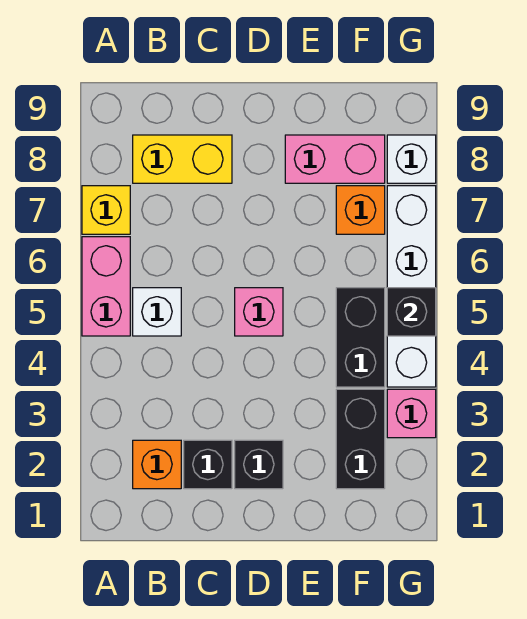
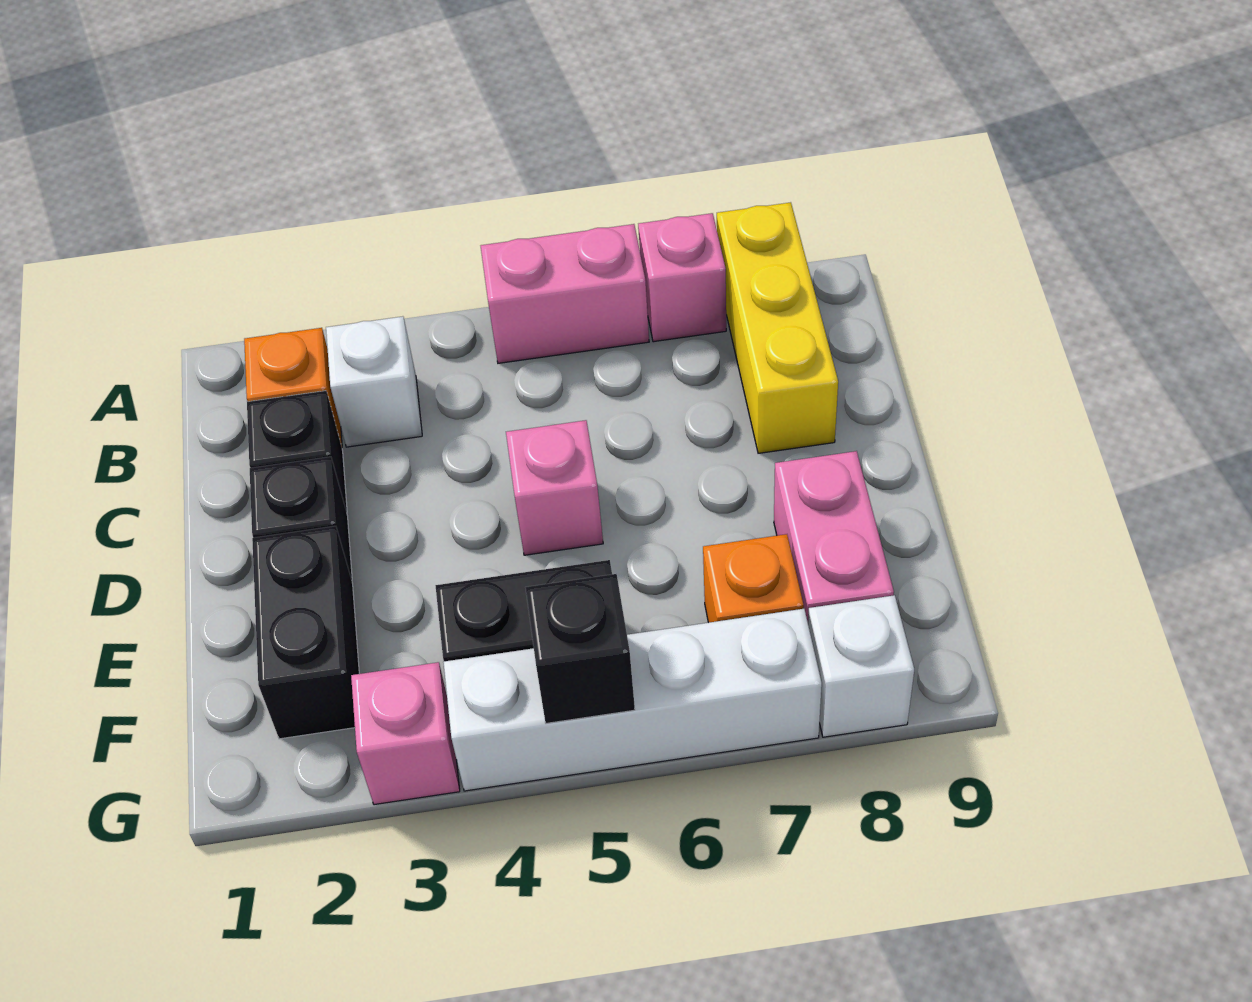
yellow brick A7 level 1 -> pink brick A7 level 1
white brick B5 level 1 -> white brick B3 level 1
yellow brick B8:C8 level 1 -> yellow brick A8:C8 level 1
black brick F2:F3 level 1 -> black brick E2:F2 level 1

